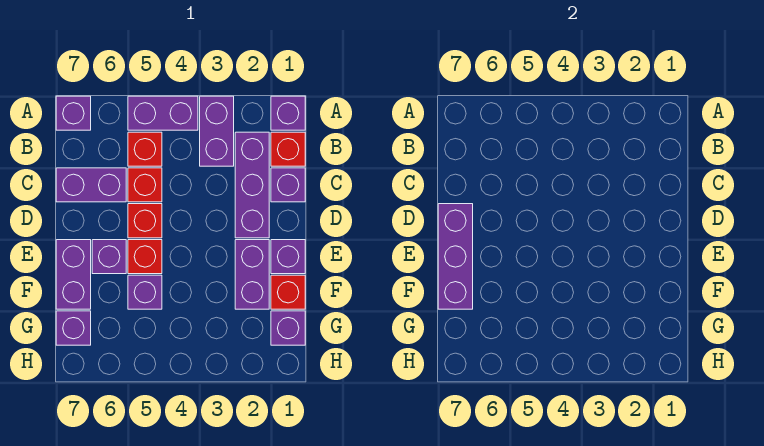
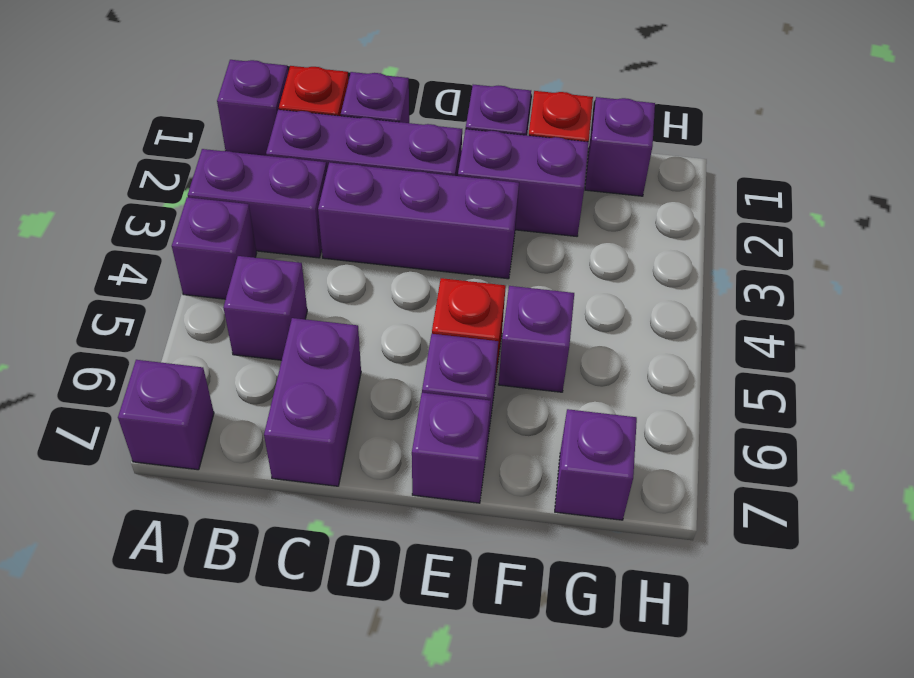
purple brick A4:A5 level 1 -> purple brick A4 level 1
red brick B5 level 1 -> purple brick B5 level 1
red brick C5 level 1 -> none
red brick D5 level 1 -> none
purple brick D7:F7 level 2 -> purple brick C3:E3 level 1
purple brick E7:F7 level 1 -> purple brick E7 level 1

